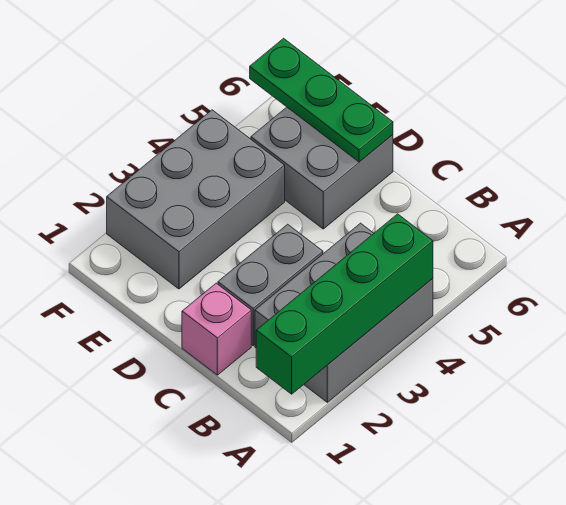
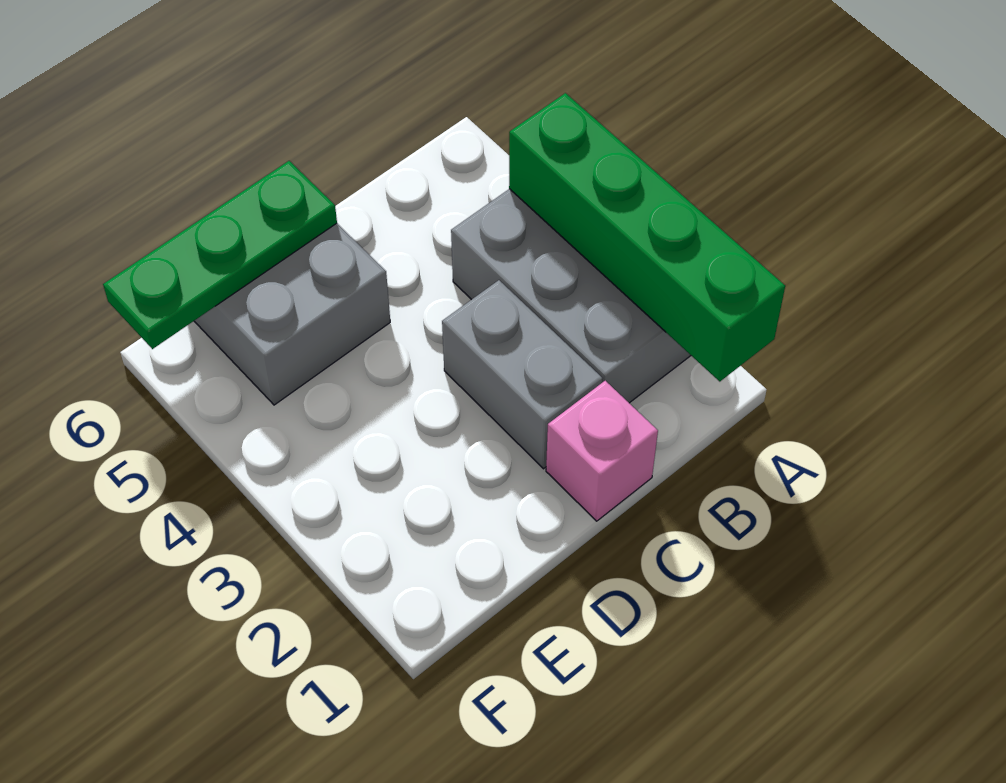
grey brick E2:F4 level 1 -> none

